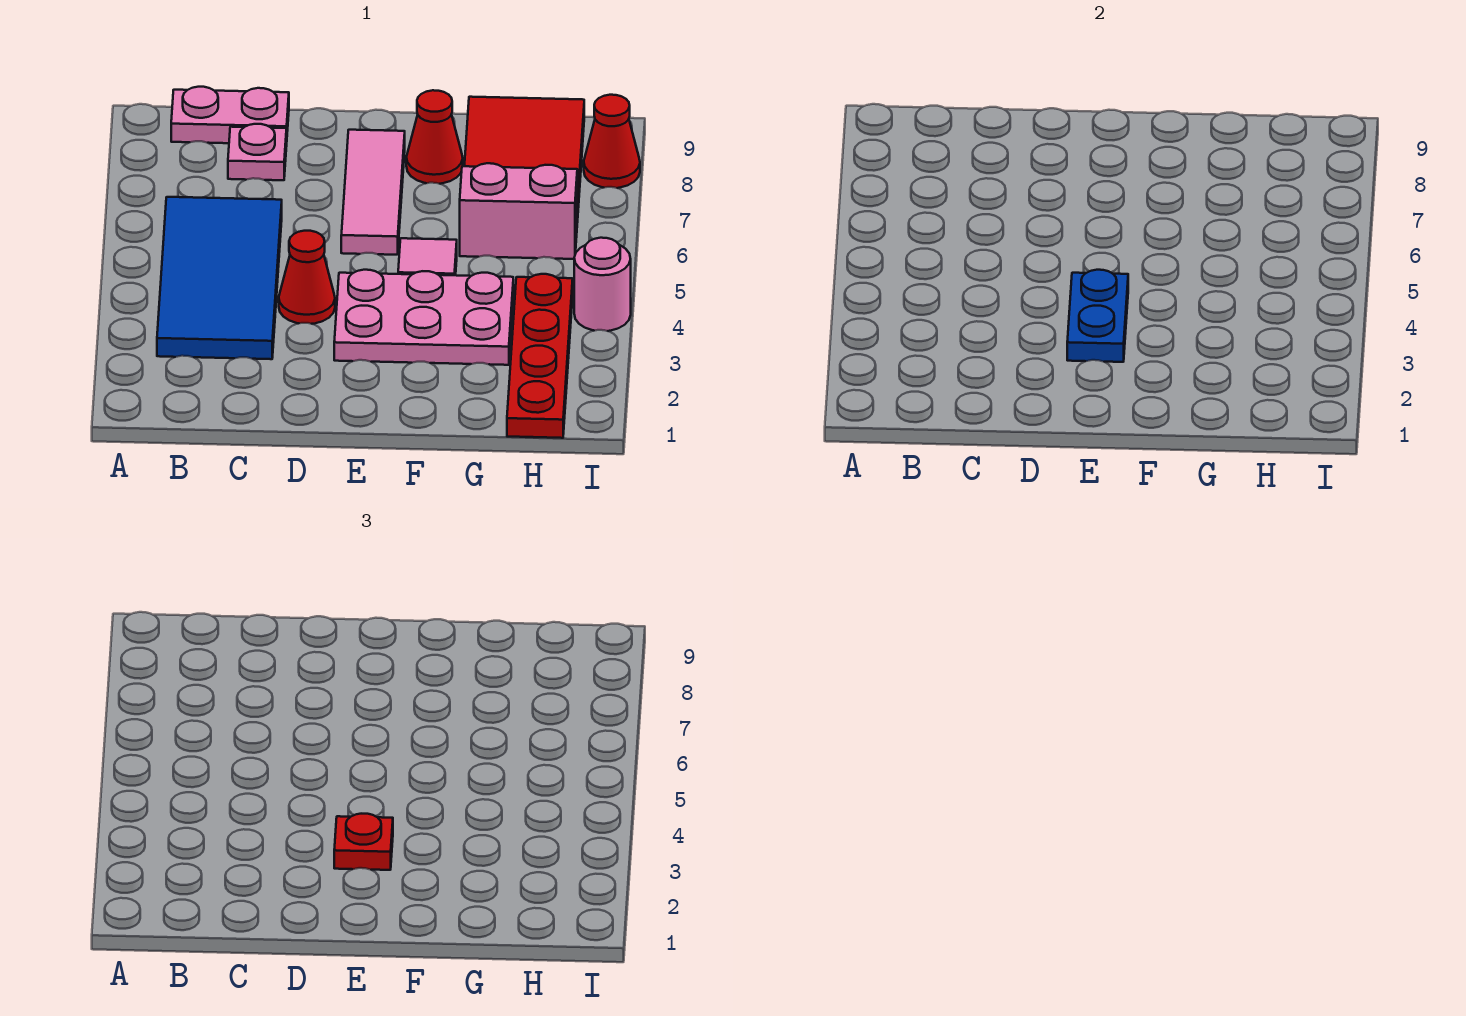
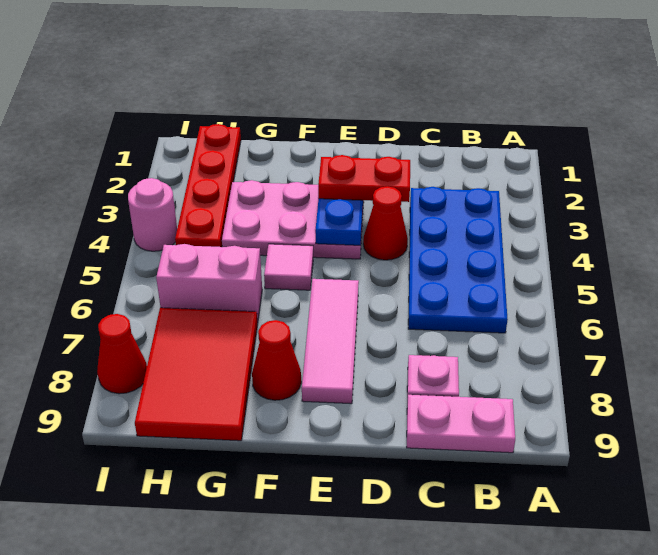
blue tile B3:C6 level 1 -> blue plate B3:C6 level 1
red plate E3 level 3 -> red plate D3:E3 level 3

